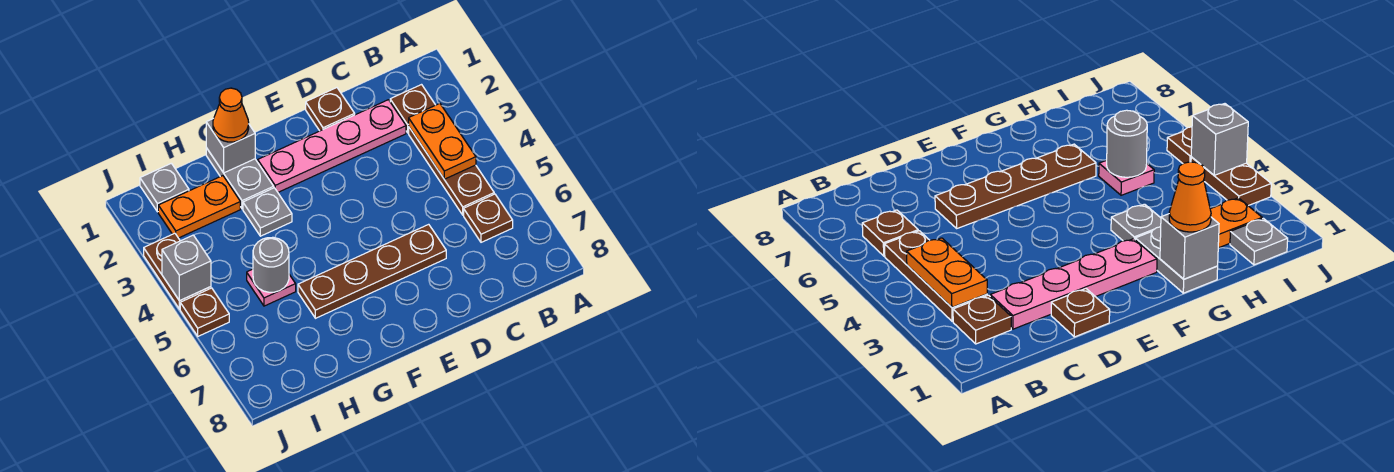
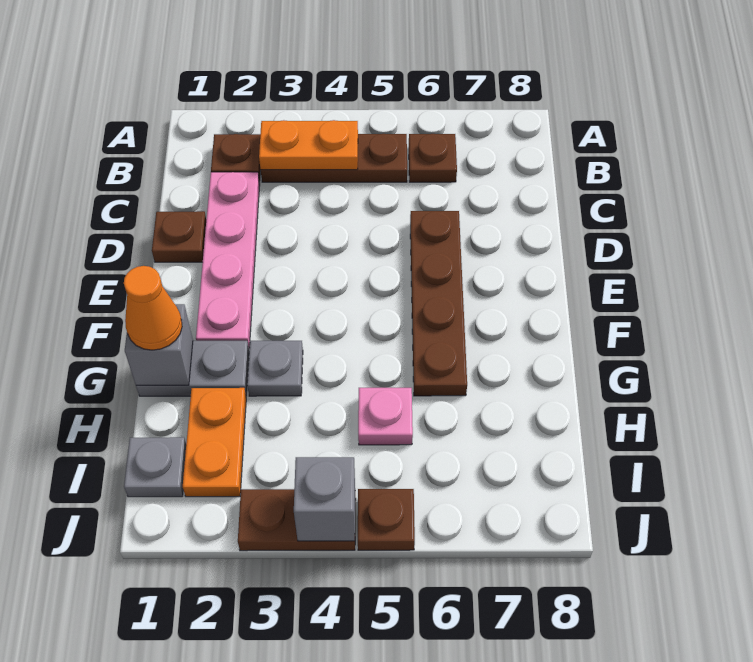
grey round brick H5 level 2 -> none

